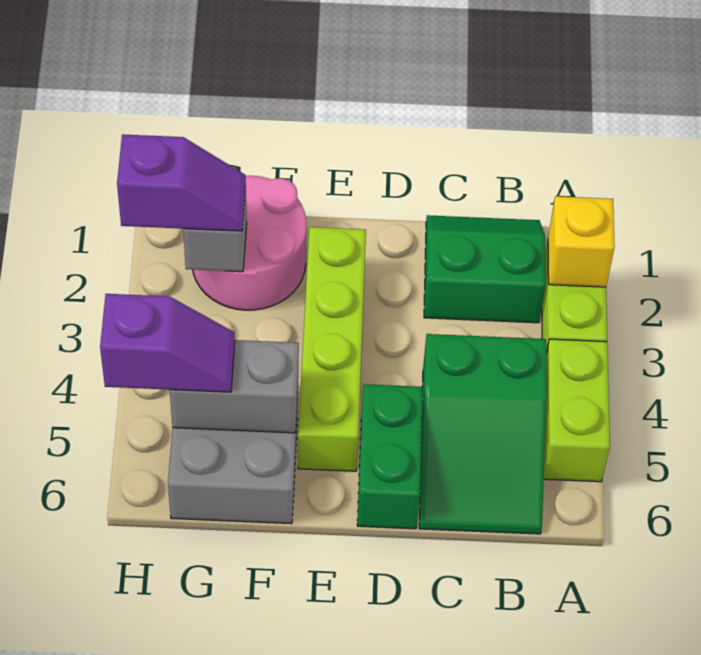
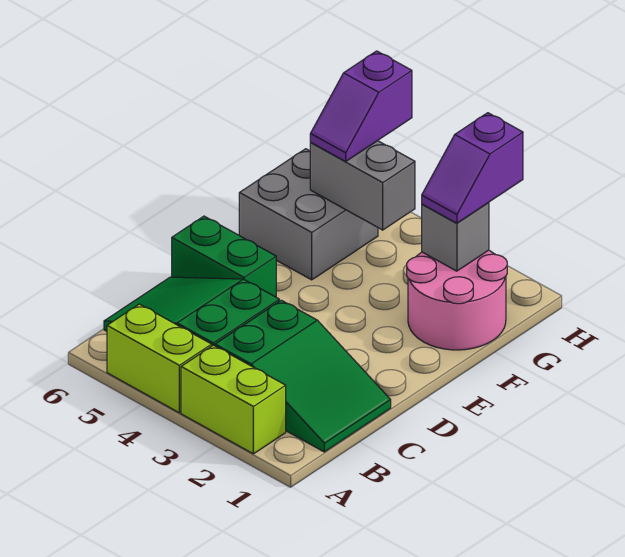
yellow brick A2 level 2 -> none
green slope B1:C2 level 1 top 2 -> green slope B1:C3 level 1 top 3
lime brick E2:E5 level 1 -> none
grey brick F5:G5 level 2 -> grey brick G4:G5 level 2

